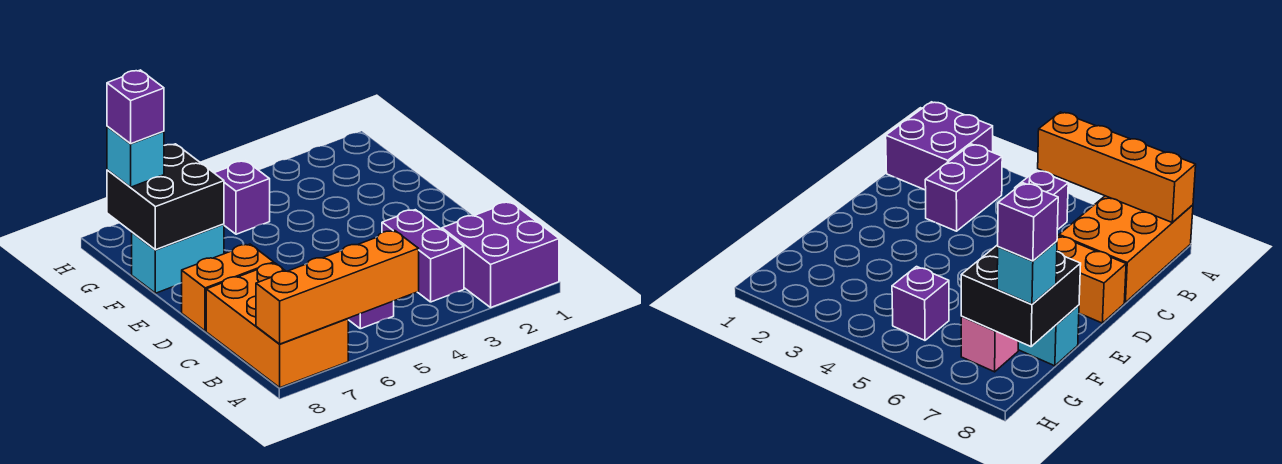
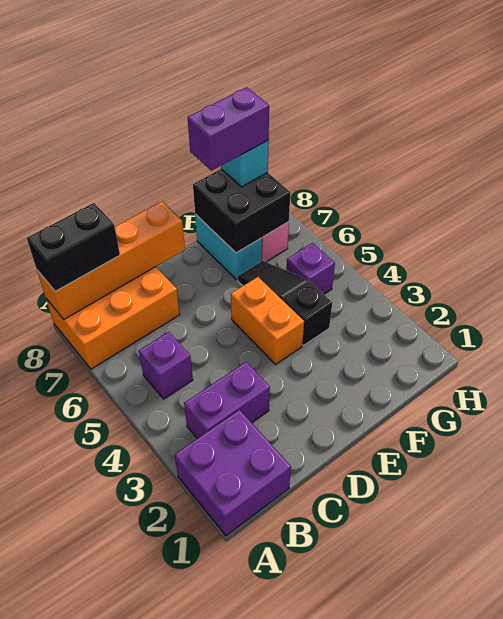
orange brick A5:A8 level 2 -> orange brick A8:D8 level 2
none -> black brick A8:B8 level 3
orange brick D7:D8 level 1 -> orange brick E4:E5 level 1
none -> black slope F4:F6 level 1 top 4
purple brick G8 level 4 -> purple brick F8:G8 level 4

